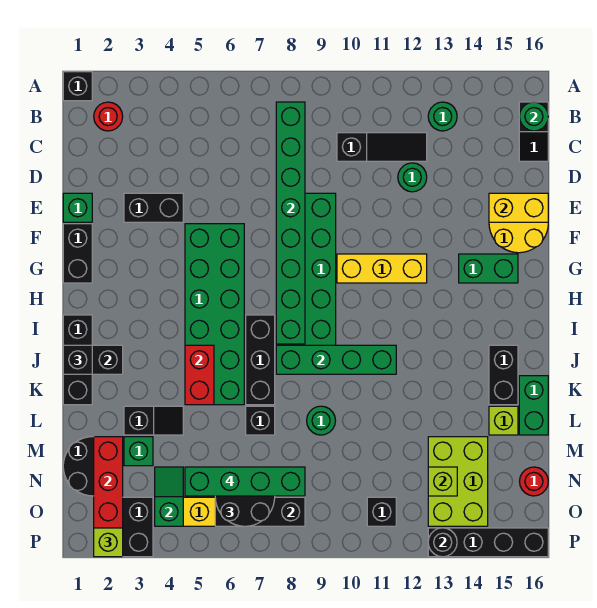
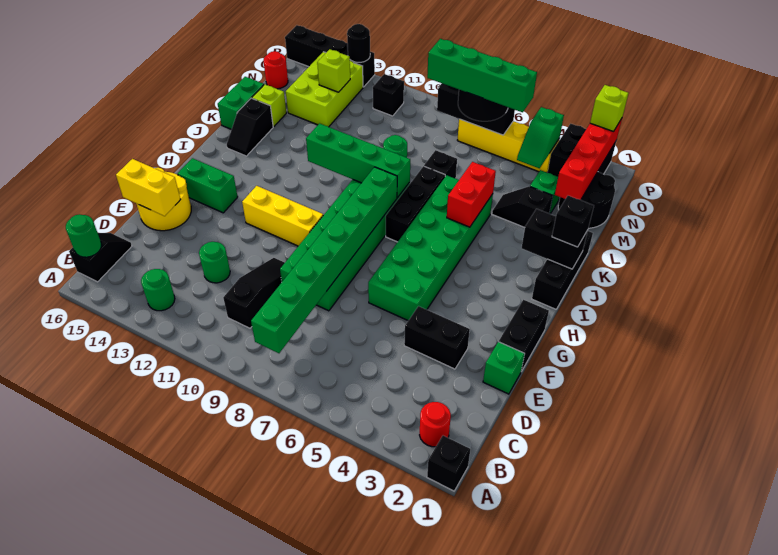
black slope C10:C12 level 1 top 10 -> black slope C10:E10 level 1 top C
black brick J15:K15 level 1 -> black slope J15:K15 level 1 top K

